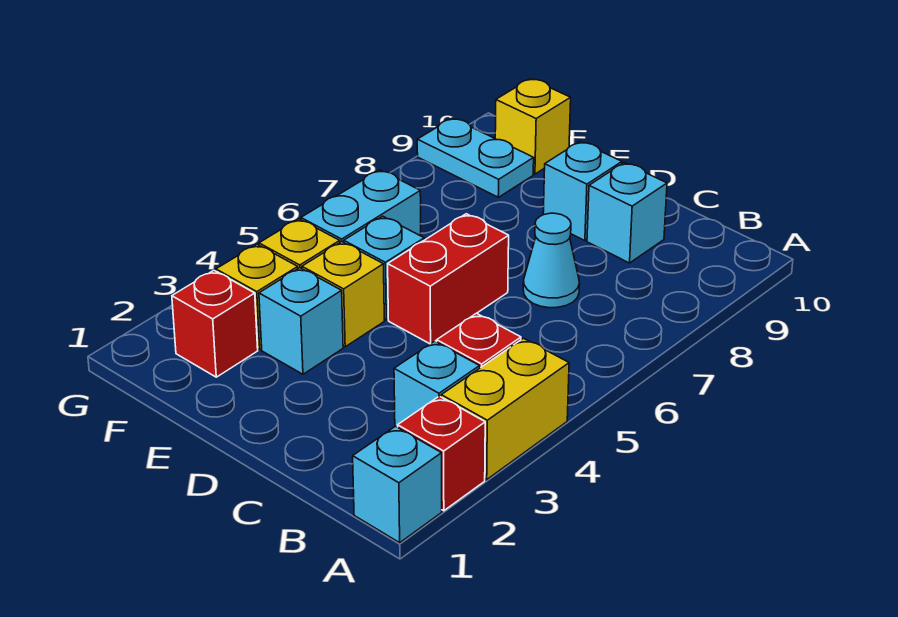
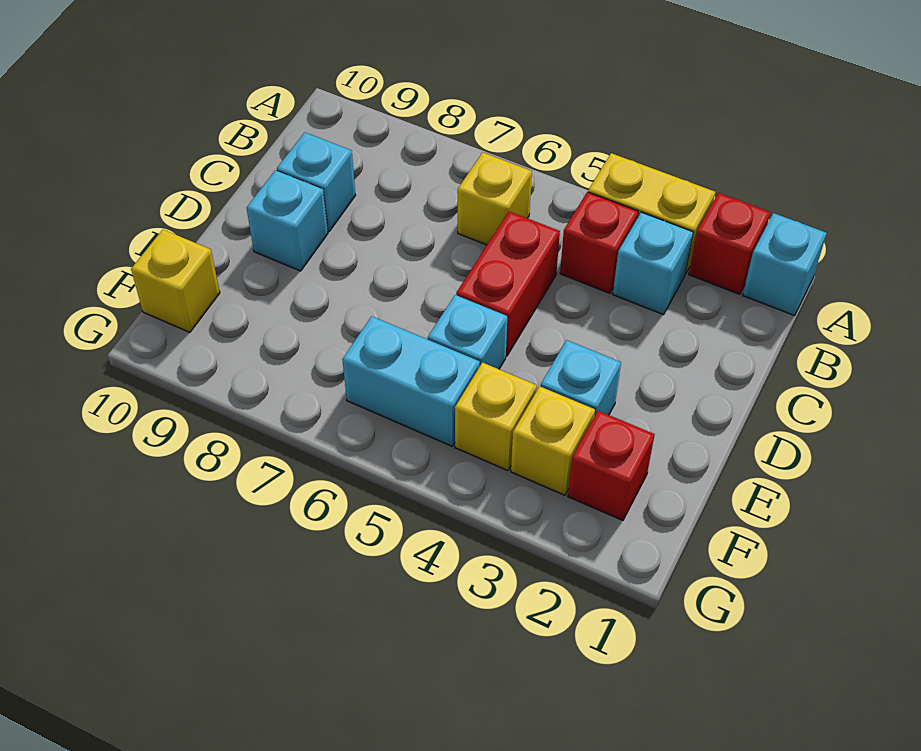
cyan cone C7 level 1 -> none
red brick D5:D6 level 1 -> red brick C5:D5 level 1
yellow brick E4 level 1 -> yellow brick B6 level 1
cyan plate F9:G9 level 1 -> none

